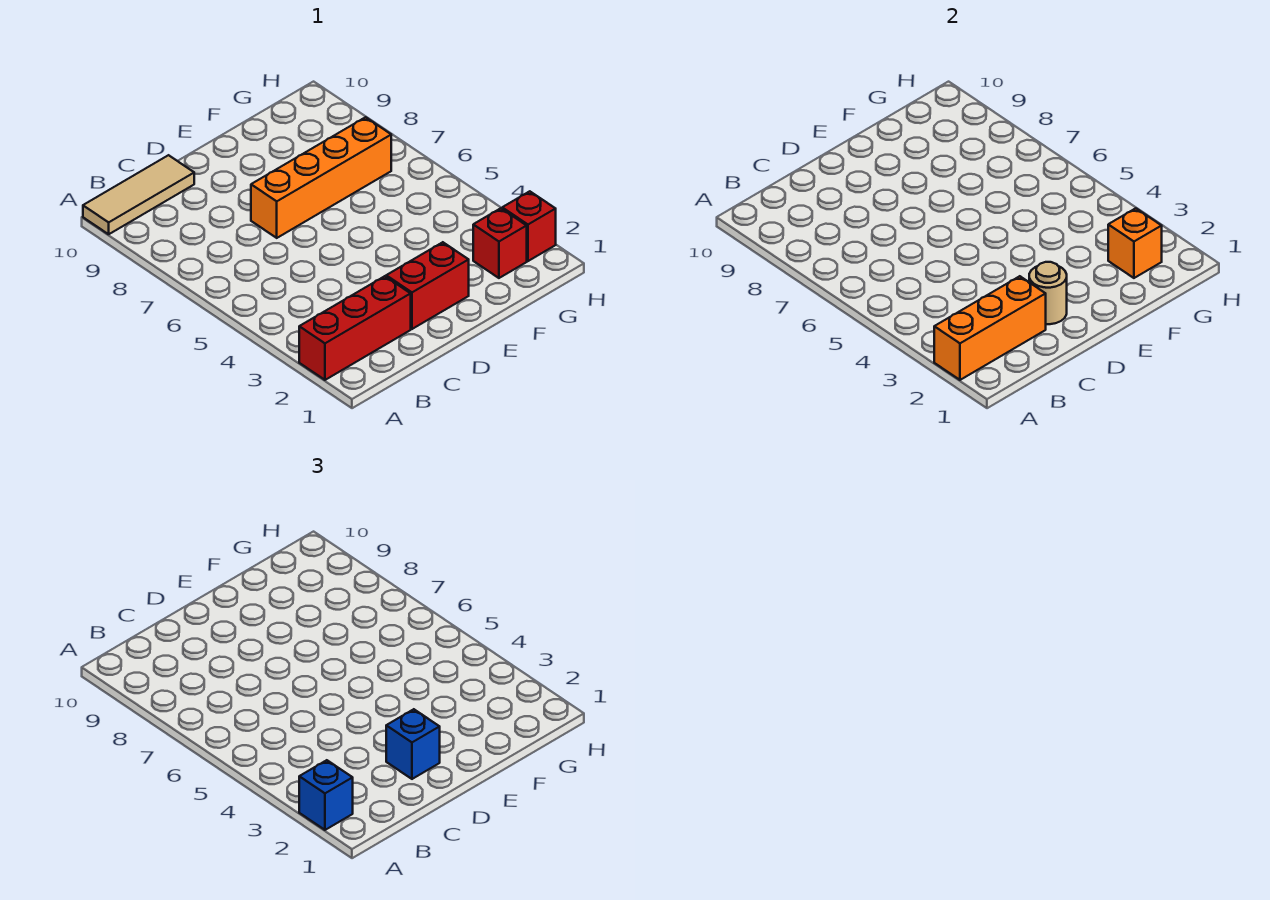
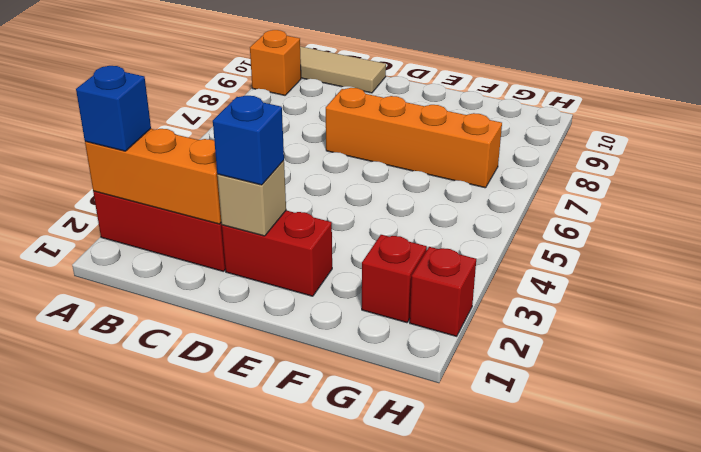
tan round brick D2 level 2 -> tan brick D2 level 2
orange brick G2 level 2 -> orange brick A9 level 1

